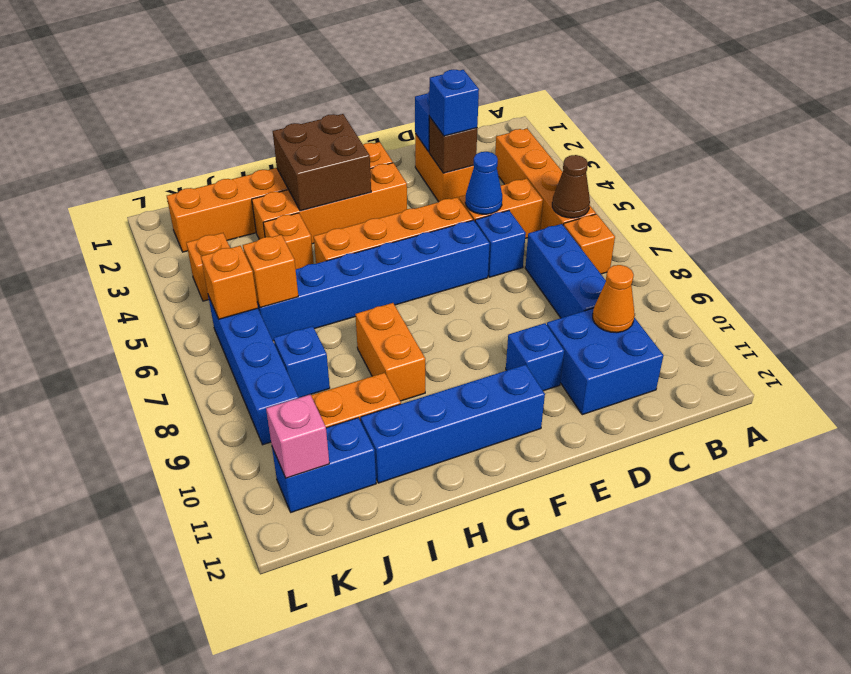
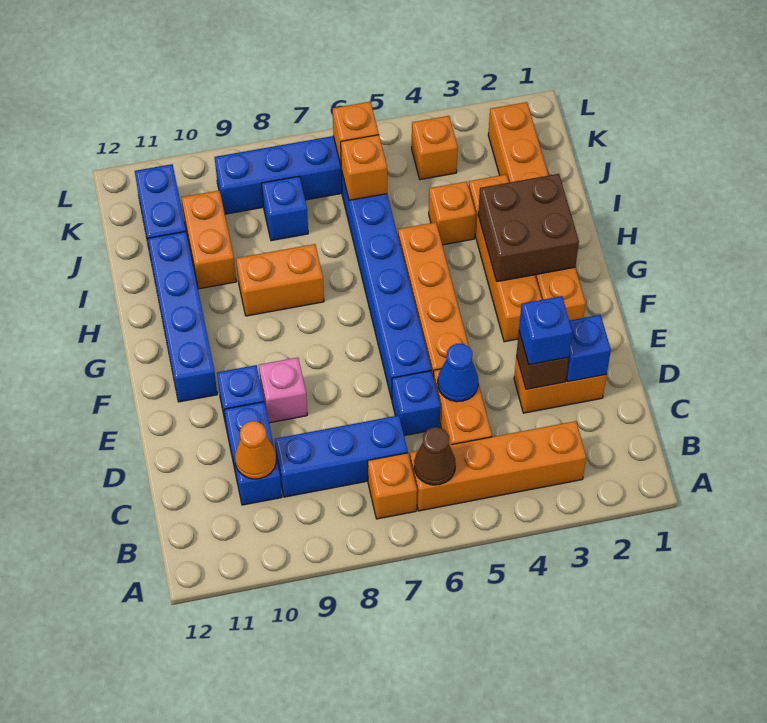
blue brick C10:D11 level 1 -> blue brick C10:D10 level 1
pink brick K11 level 2 -> pink brick E9 level 1

